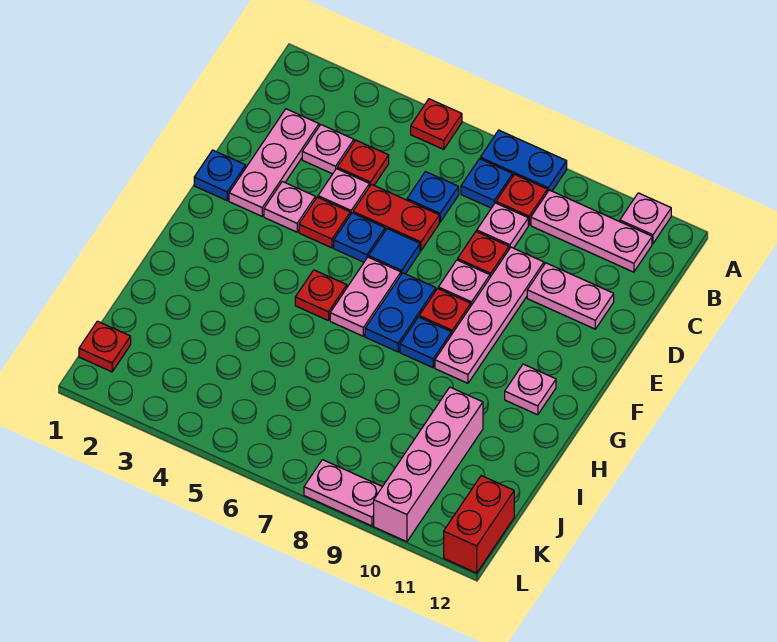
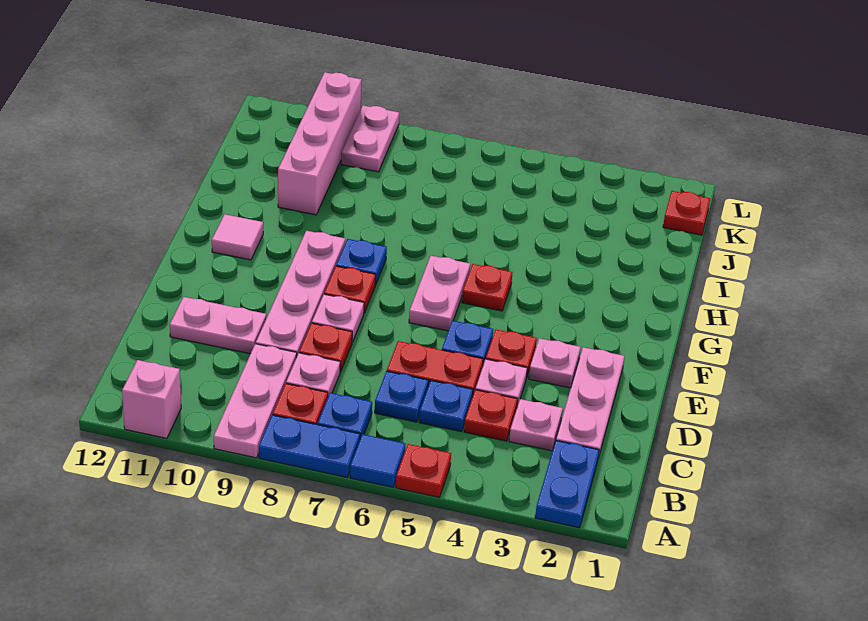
pink plate A11 level 1 -> pink brick A11 level 1
pink plate B9:B11 level 1 -> pink plate A9:C9 level 1
blue plate E1 level 1 -> blue plate C5 level 1
blue tile E6 level 1 -> blue tile A6 level 1
blue plate F7:G7 level 1 -> blue plate A2:B2 level 1
pink plate G11 level 1 -> pink tile G11 level 1
red brick K12:L12 level 1 -> none
pink plate L8:L9 level 1 -> pink plate K9:L9 level 1

